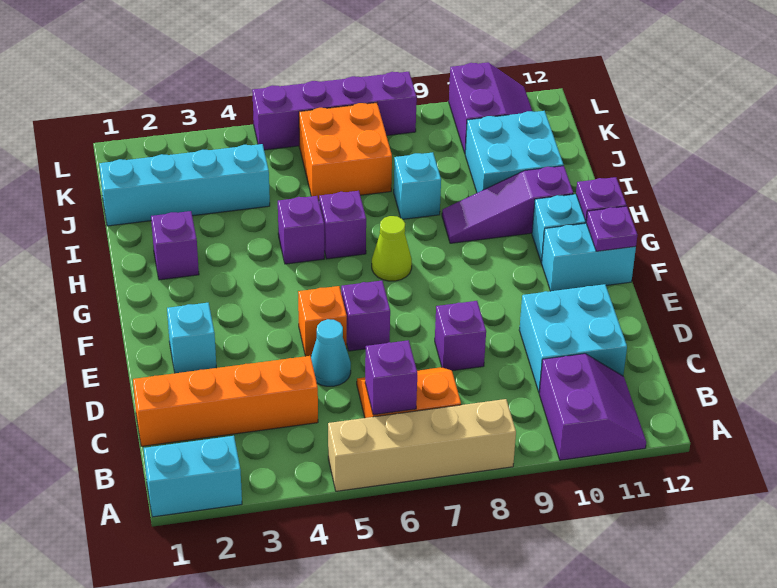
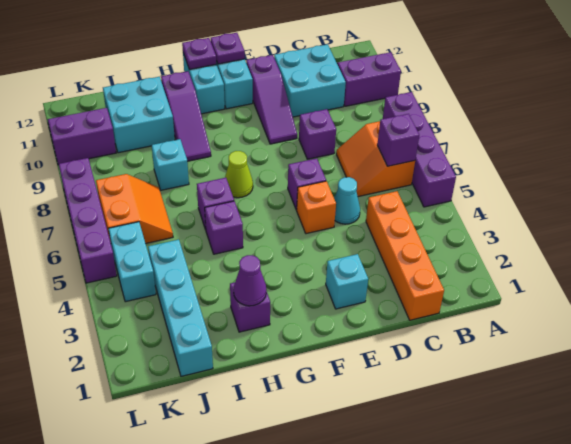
cyan brick A1:A2 level 1 -> cyan brick K4:K5 level 1
tan brick A5:A8 level 1 -> purple brick A5:A8 level 1
none -> purple slope E9:E11 level 1 top 11
none -> purple cone H2 level 2
orange brick J6:K7 level 1 -> orange slope J6:K7 level 1 top K

